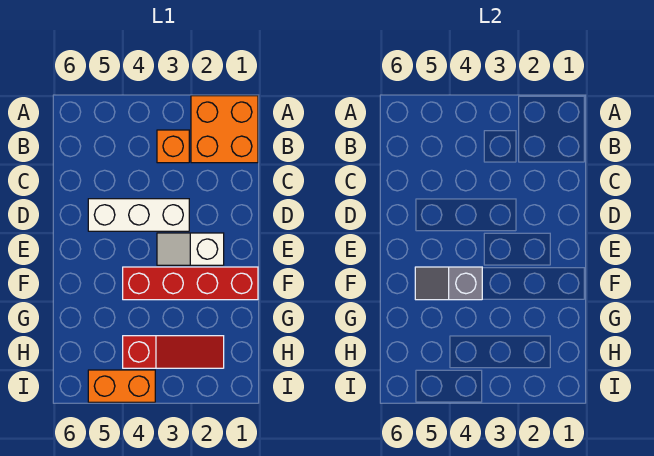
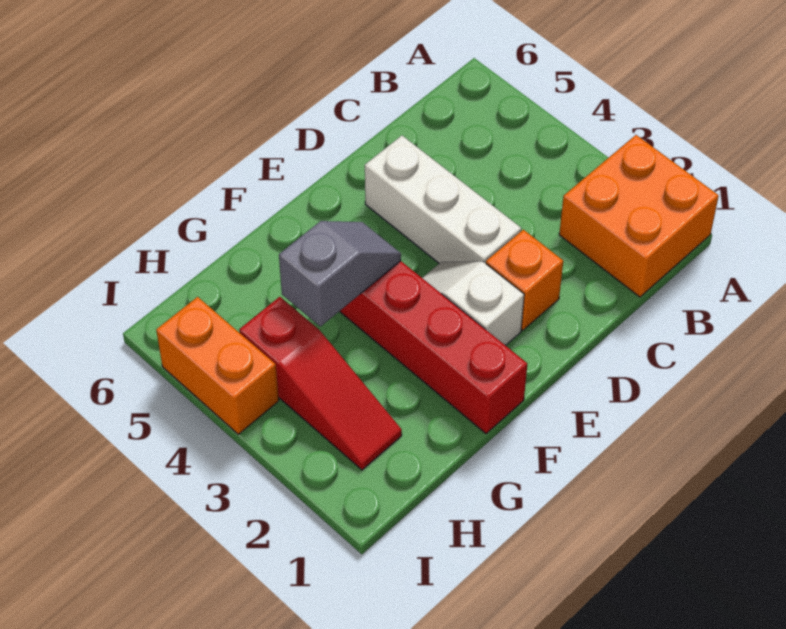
orange brick B3 level 1 -> orange brick D2 level 1
grey slope F4:F5 level 2 top 4 -> grey slope F4:G4 level 2 top G

